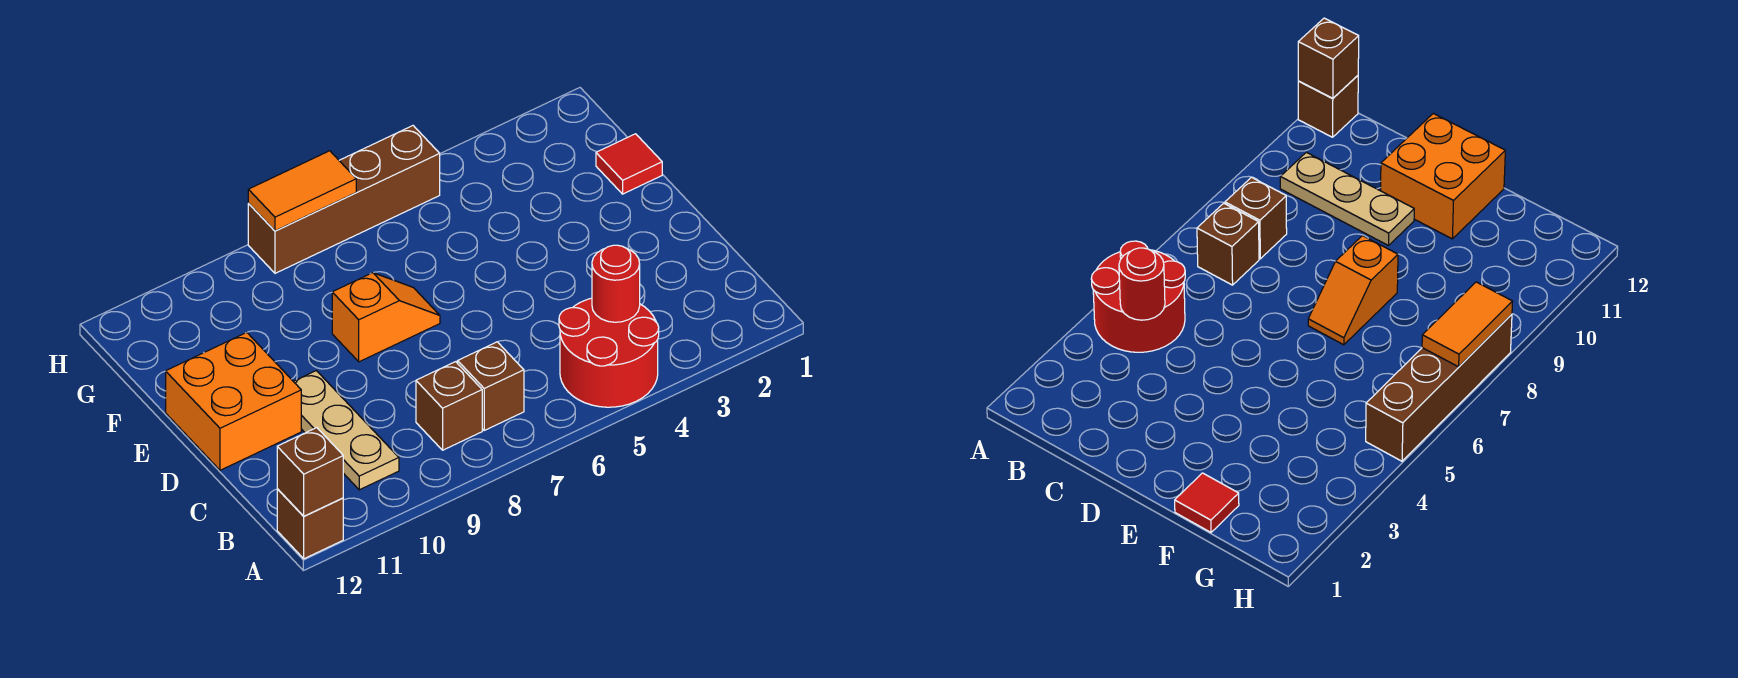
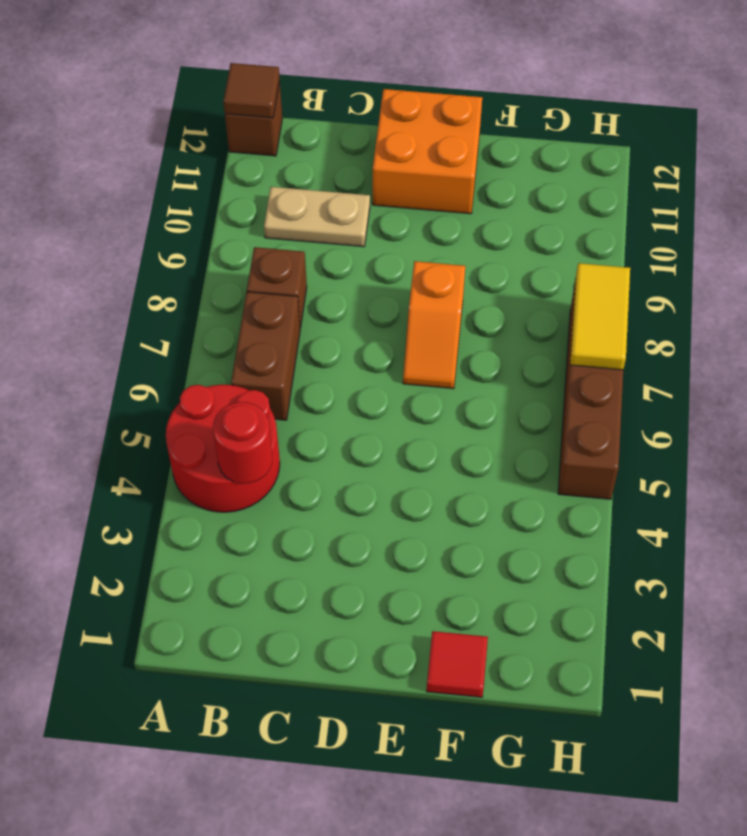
brown brick A12 level 2 -> brown tile A12 level 2
brown brick B7 level 1 -> brown brick B6:B7 level 1
tan plate B10:D10 level 1 -> tan plate B10:C10 level 1
orange tile H7:H8 level 2 -> yellow tile H7:H8 level 2

